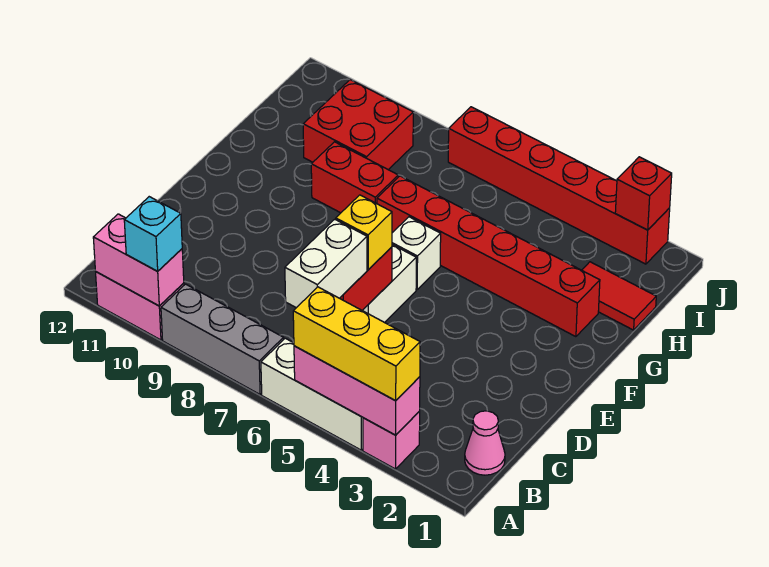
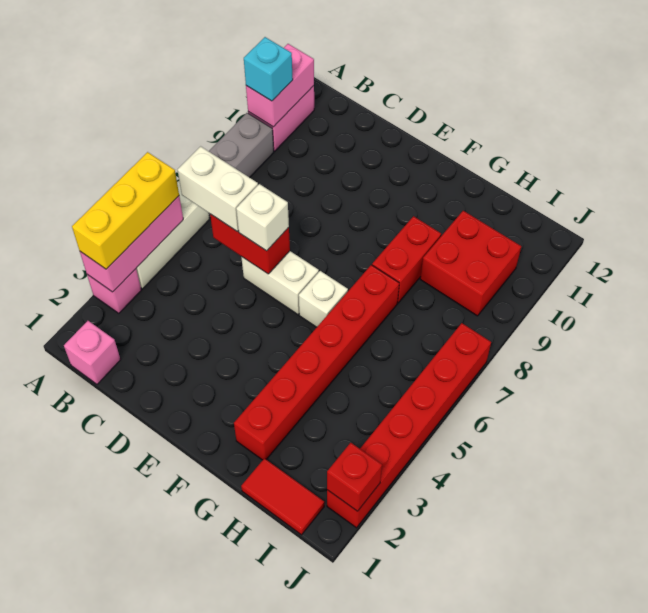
pink cone B1 level 1 -> pink brick B1 level 1
yellow brick D6 level 3 -> white brick D6 level 3
red tile H1:H2 level 1 -> red tile H1:I1 level 1

